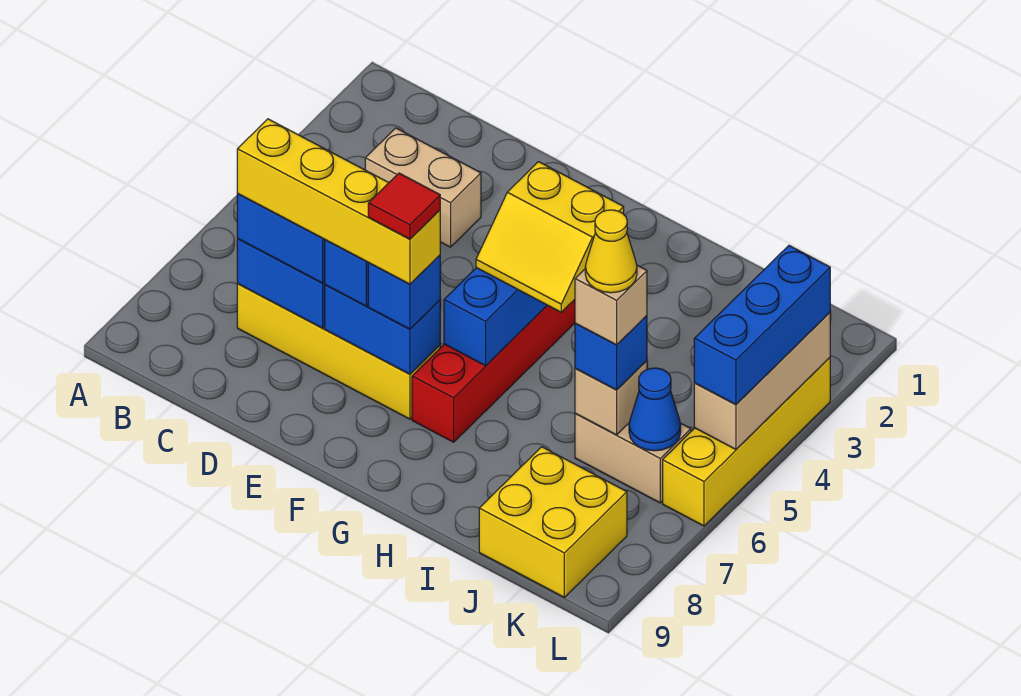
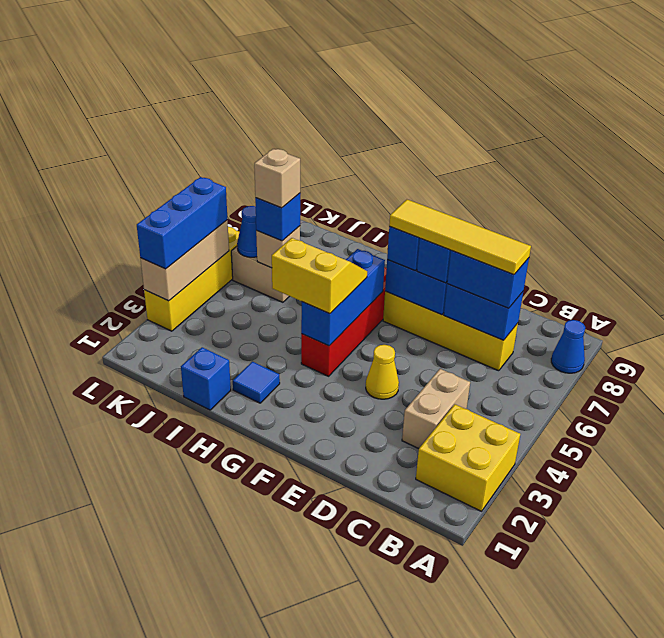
none -> blue cone A8 level 1
tan brick C3:D3 level 1 -> tan brick C3:C4 level 1
yellow brick C7:F7 level 4 -> yellow tile C7:F7 level 4
red tile F7 level 5 -> none
none -> blue tile H2 level 1
none -> blue brick I1 level 1
yellow cone J6 level 5 -> yellow cone E4 level 1
yellow brick J8:K9 level 1 -> yellow brick A2:B3 level 1

